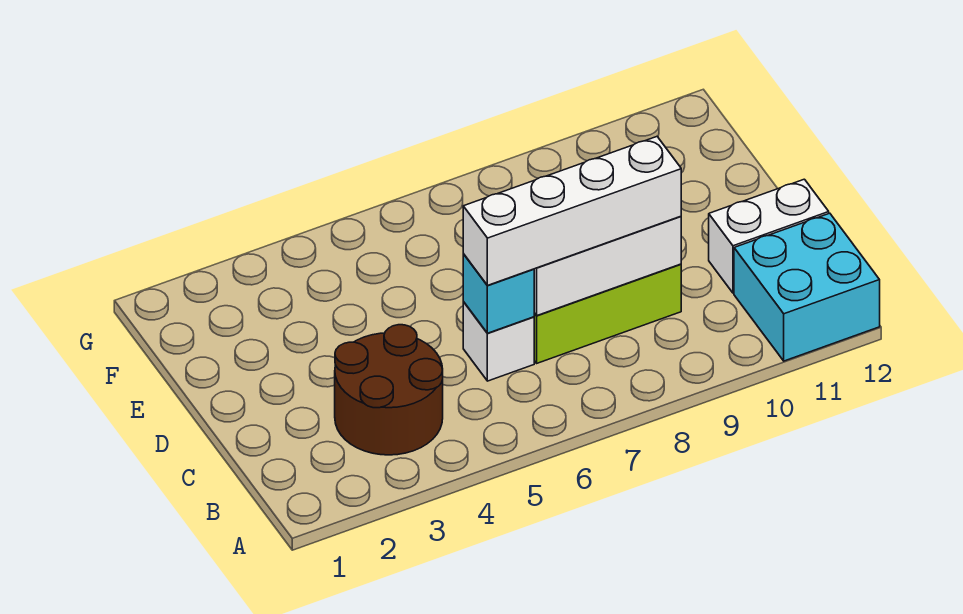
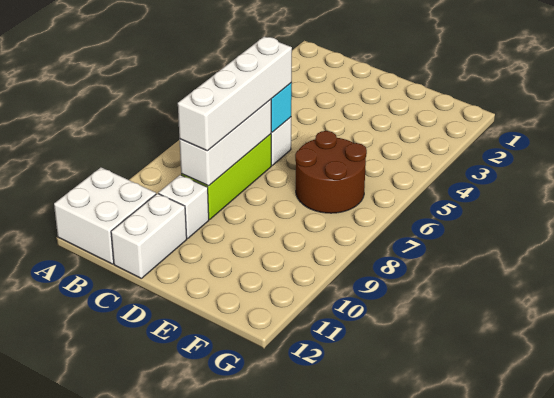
cyan brick A11:B12 level 1 -> white brick A11:B12 level 1
brown round brick B3:C4 level 1 -> brown round brick E6:F7 level 1
none -> white brick C10 level 1

